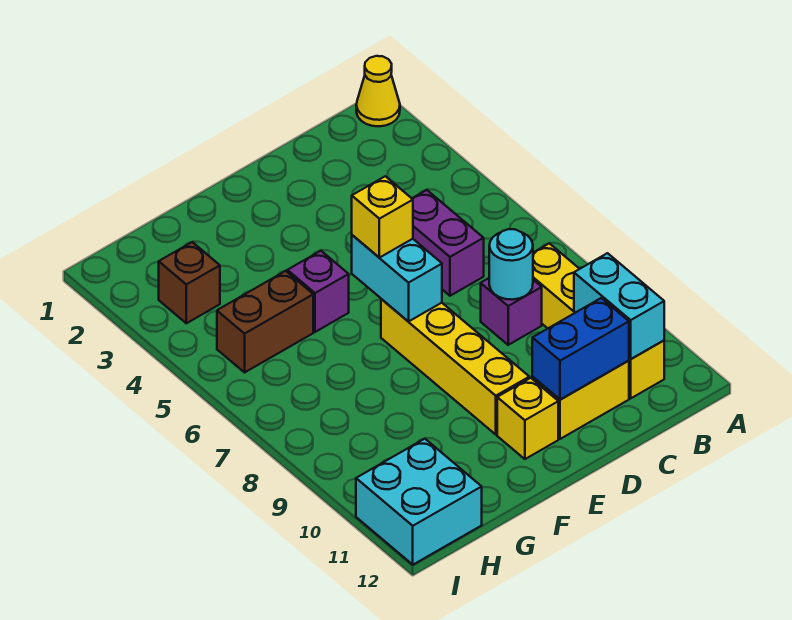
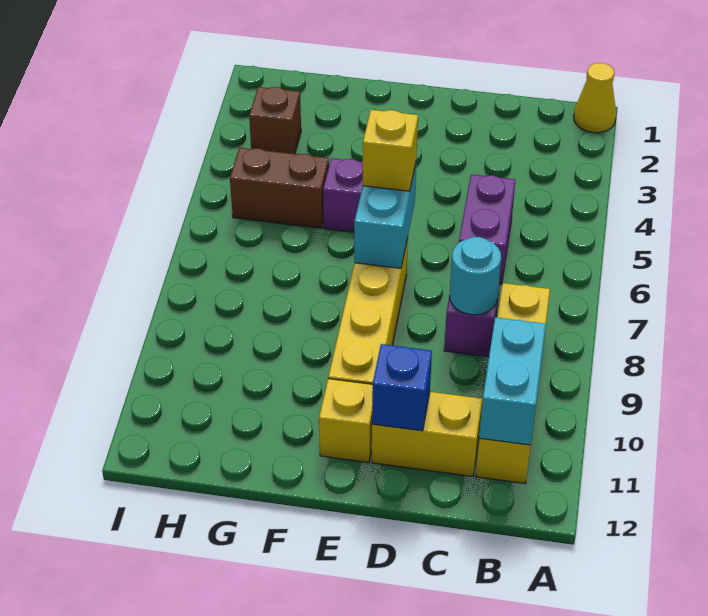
blue brick C11:D11 level 2 -> blue brick D11 level 2
cyan brick H11:I12 level 1 -> none

